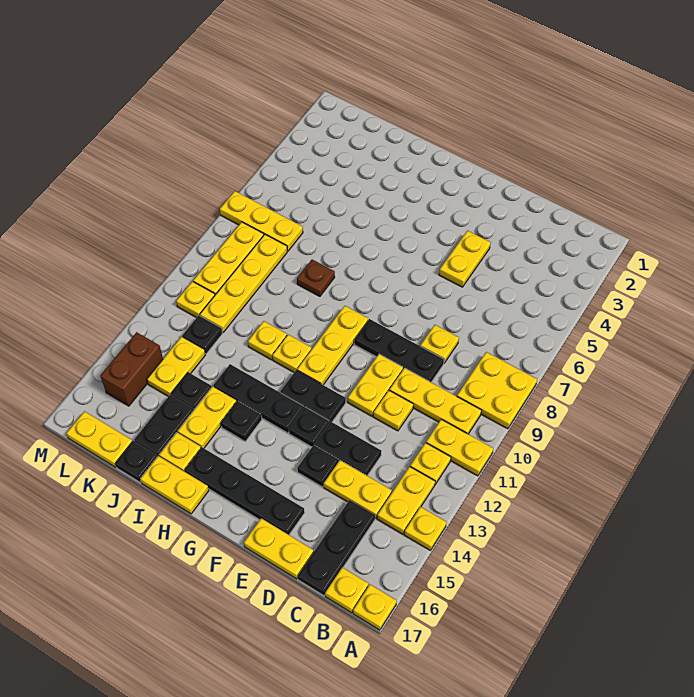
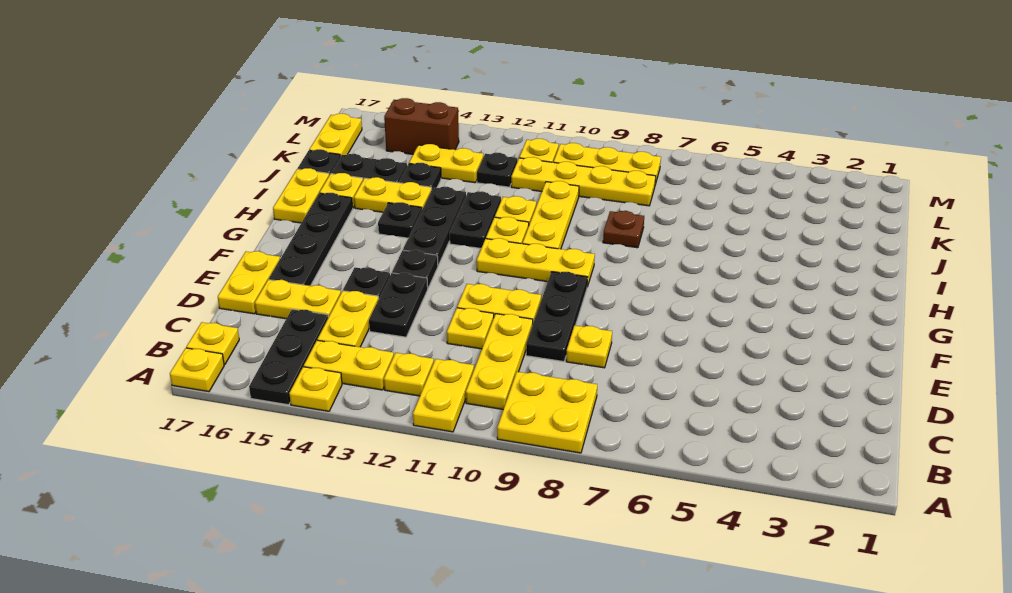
black plate C15:C17 level 1 -> black plate A15:C15 level 1
yellow plate E4:E5 level 1 -> yellow plate D15:D16 level 1
black plate F12:G12 level 1 -> black plate H12:I12 level 1
yellow plate K7:M7 level 1 -> yellow plate H10:J10 level 1

